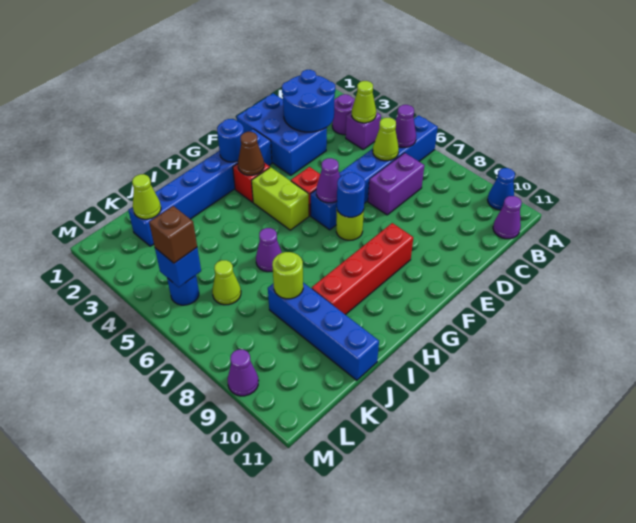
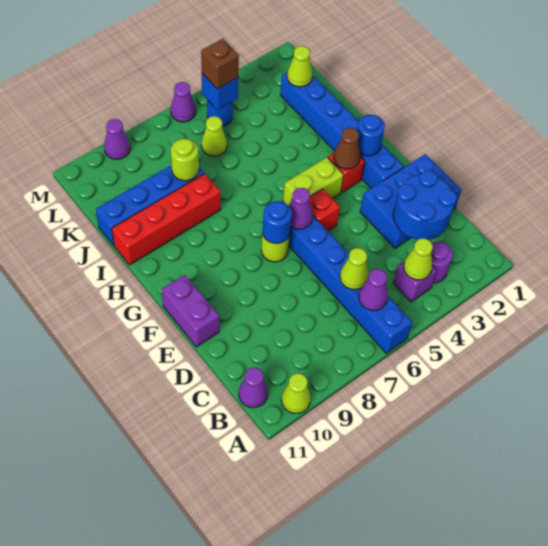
blue cone A10 level 1 -> lime cone A10 level 1
purple brick C7:D7 level 1 -> purple brick E11:F11 level 1
red brick F9:I9 level 1 -> red brick I8:I11 level 1
purple cone I6 level 1 -> purple cone M6 level 1

